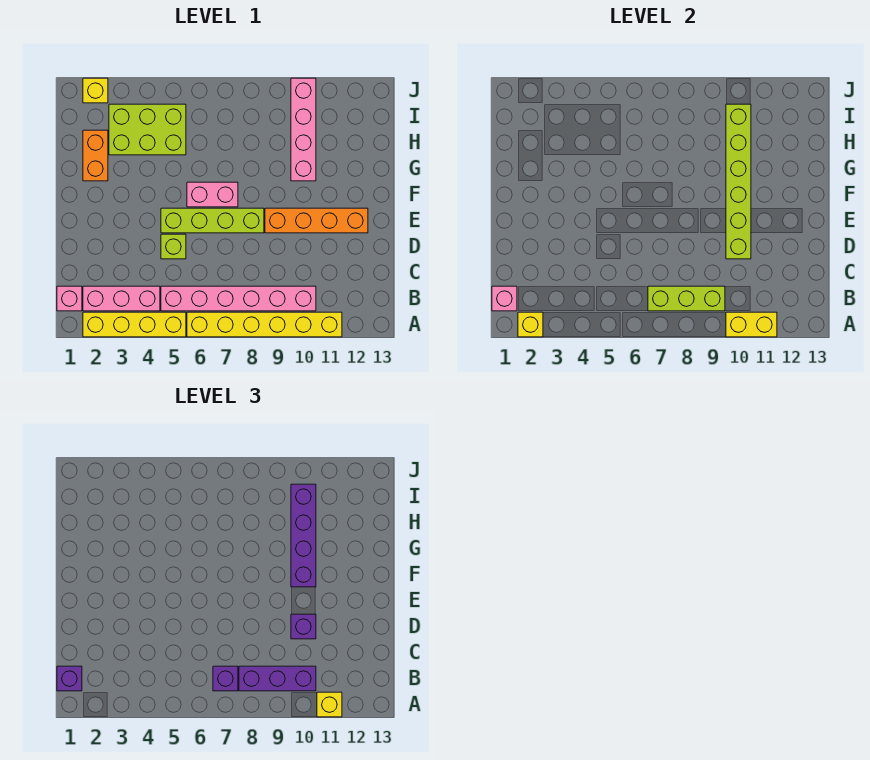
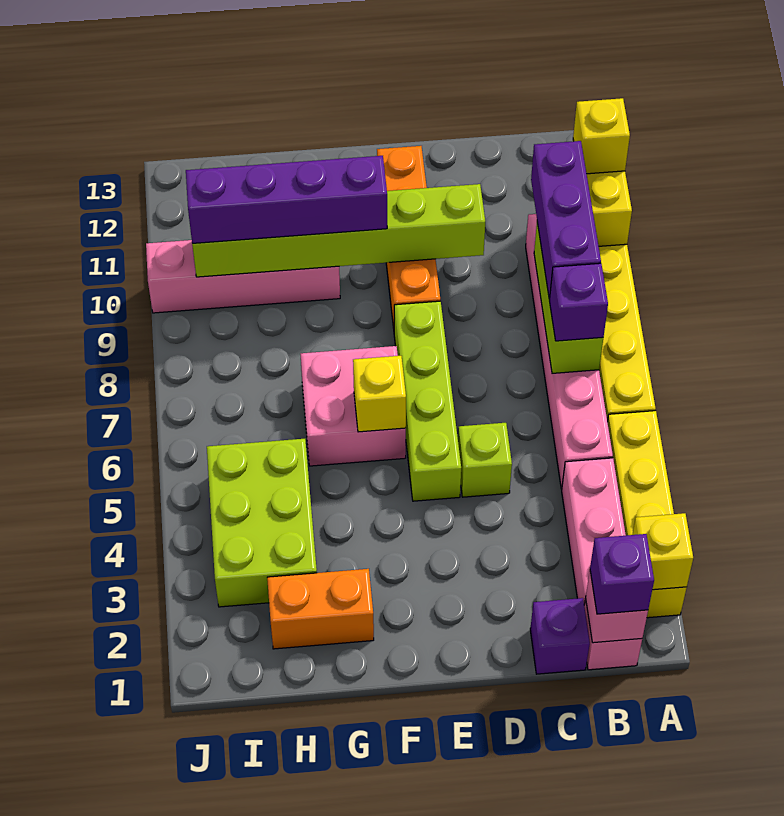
purple brick D10 level 3 -> purple brick C1 level 1
pink brick F6:F7 level 1 -> pink brick F6:G7 level 1
yellow brick J2 level 1 -> yellow brick F6 level 2

